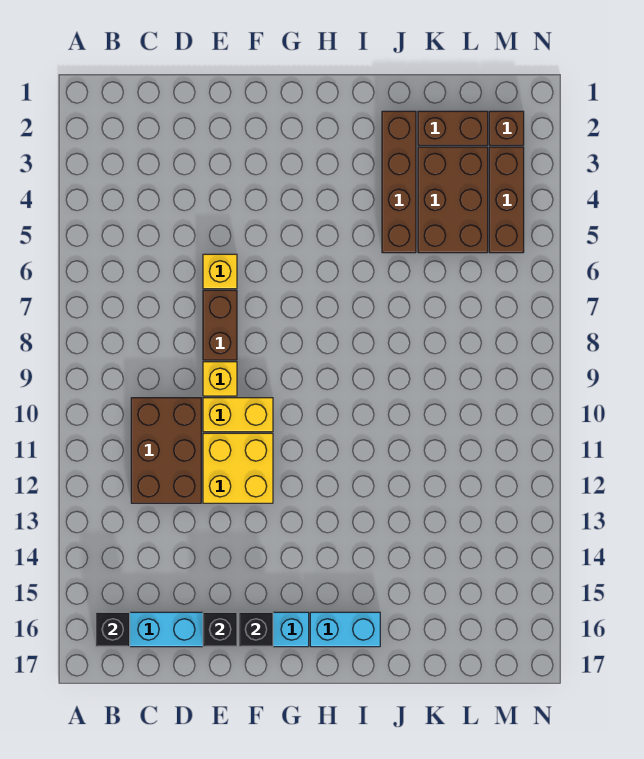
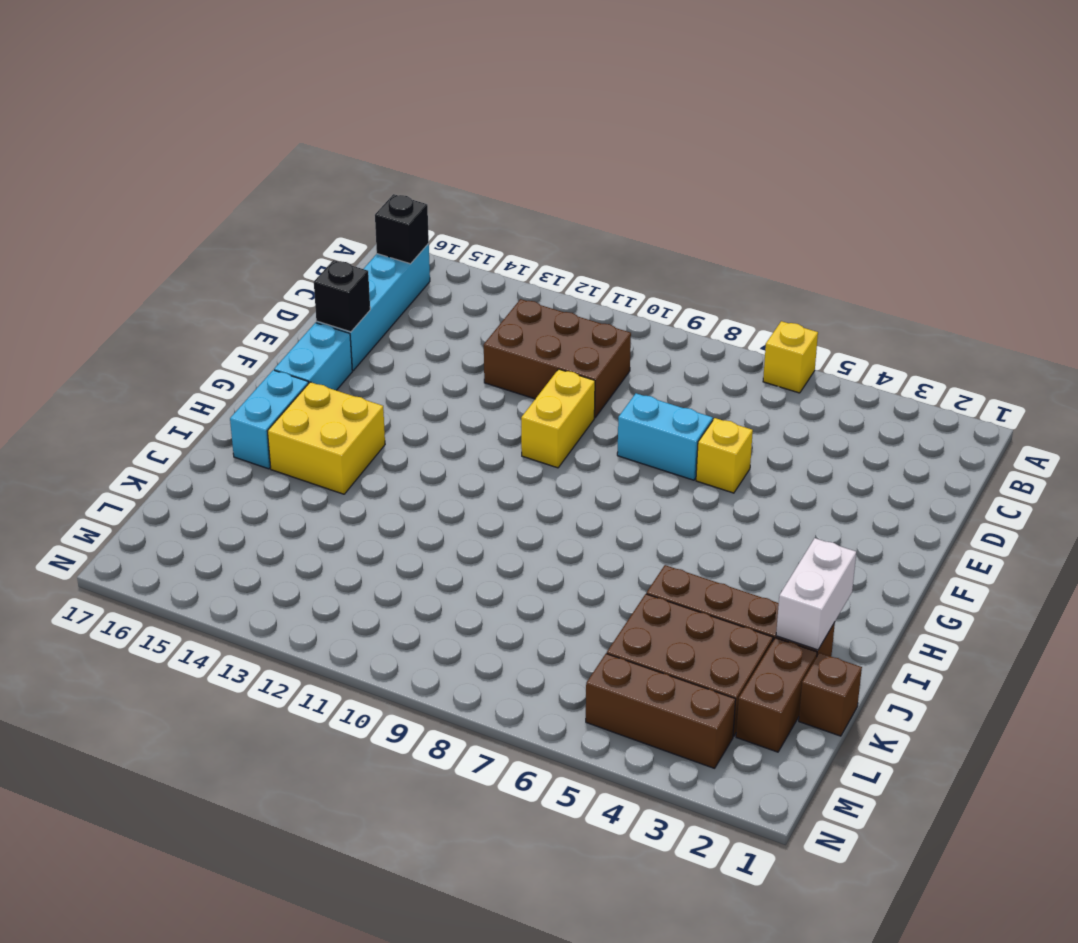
brown brick E7:E8 level 1 -> cyan brick E7:E8 level 1
yellow brick E9 level 1 -> yellow brick A6 level 1
yellow brick E11:F12 level 1 -> yellow brick H14:I15 level 1
black brick F16 level 2 -> none
none -> white brick I2:J2 level 2
brown brick M2 level 1 -> brown brick K1 level 1

